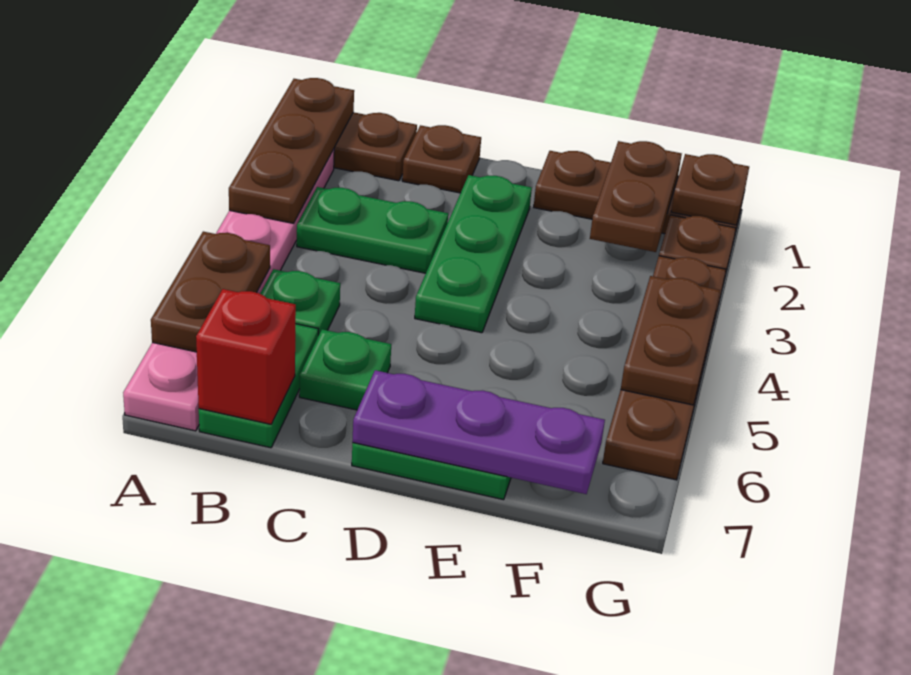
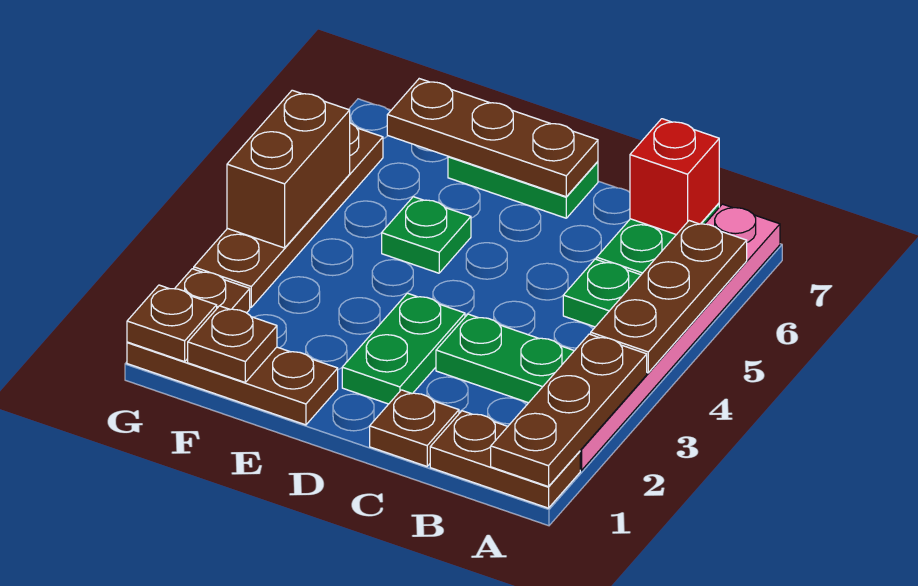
brown plate A5:A6 level 2 -> brown plate A4:A6 level 2
green plate C6 level 1 -> green plate E5 level 1
green plate D2:D4 level 1 -> green plate D2:D3 level 1
purple plate D7:F7 level 2 -> brown plate D7:F7 level 2
brown plate F1:F2 level 2 -> brown plate F1 level 2
brown plate G4:G5 level 2 -> brown brick G4:G5 level 2

